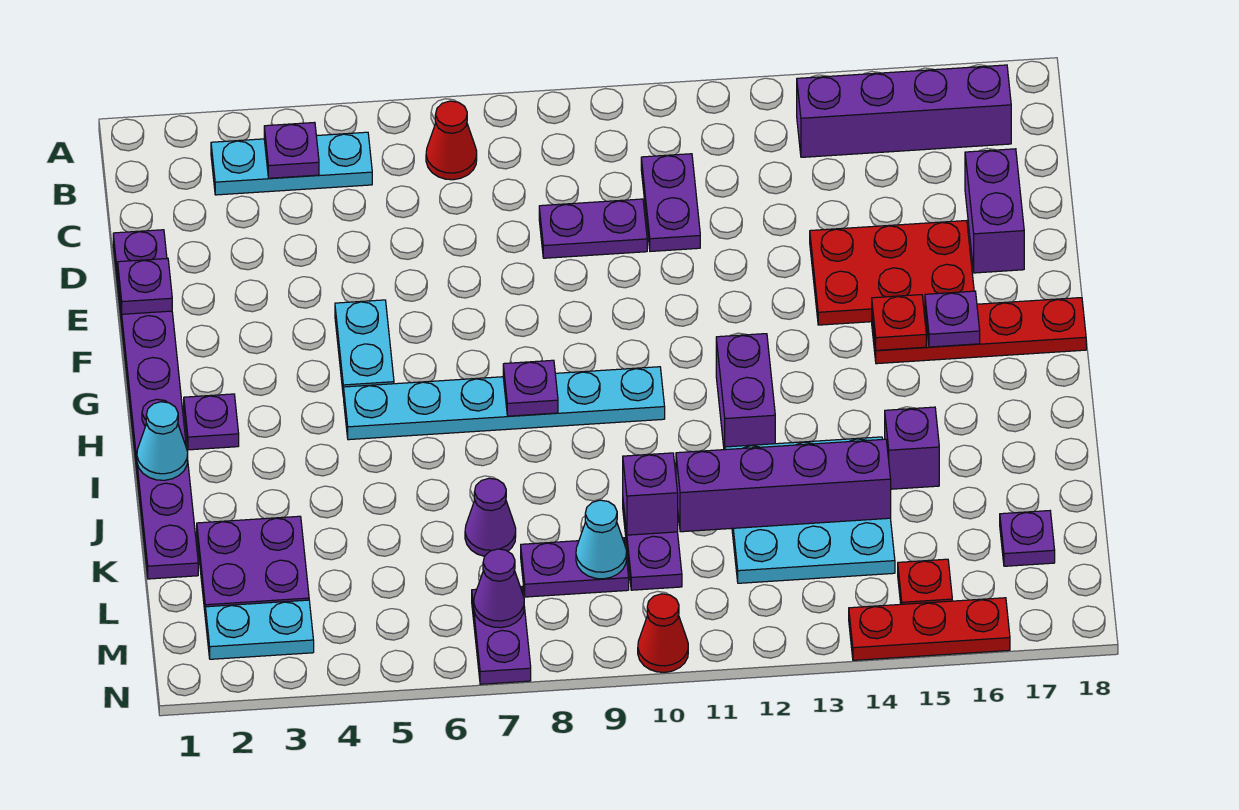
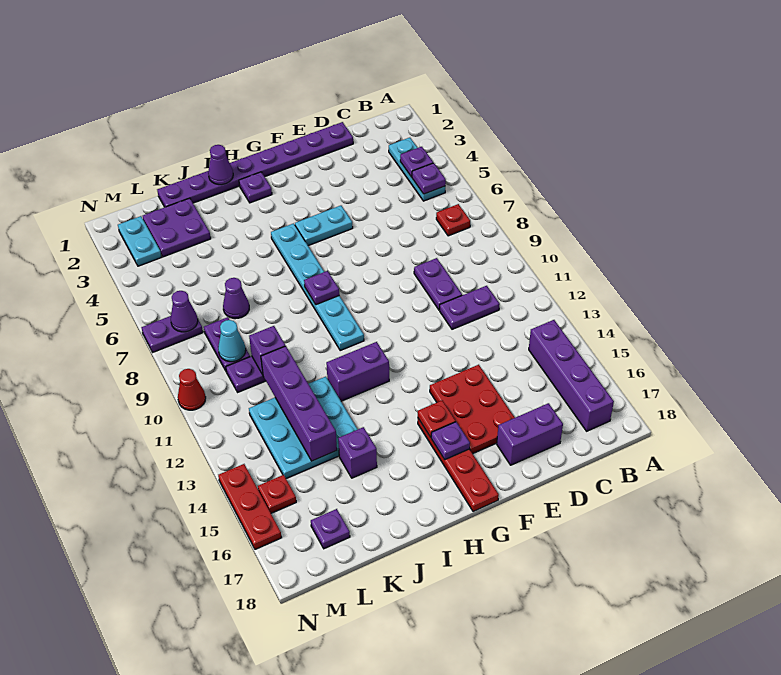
red cone B7 level 1 -> red plate B7 level 1
purple plate E1 level 2 -> purple plate B5 level 2
cyan cone I1 level 2 -> purple cone I1 level 2

